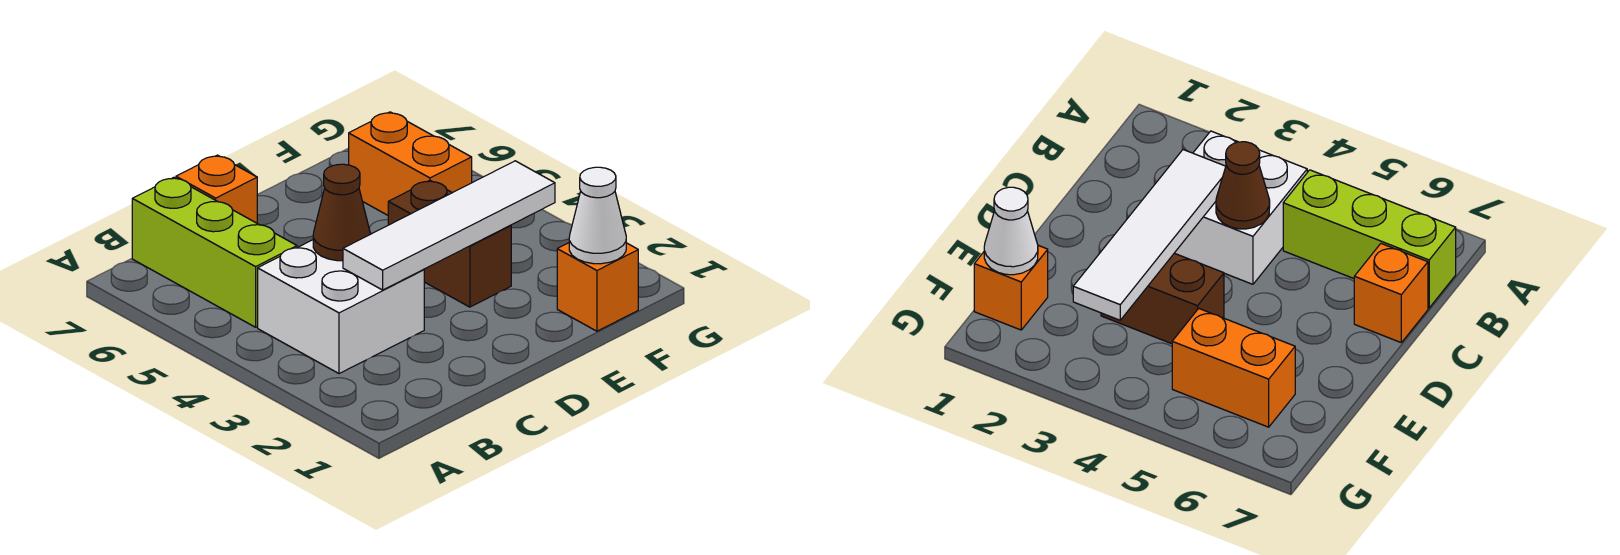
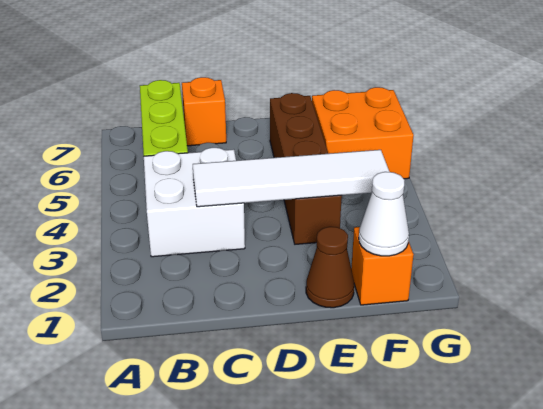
brown cone C4 level 2 -> brown cone E1 level 1
brown brick E3:E4 level 1 -> brown brick E3:E6 level 1
orange brick F5:F6 level 1 -> orange brick F5:G6 level 1

